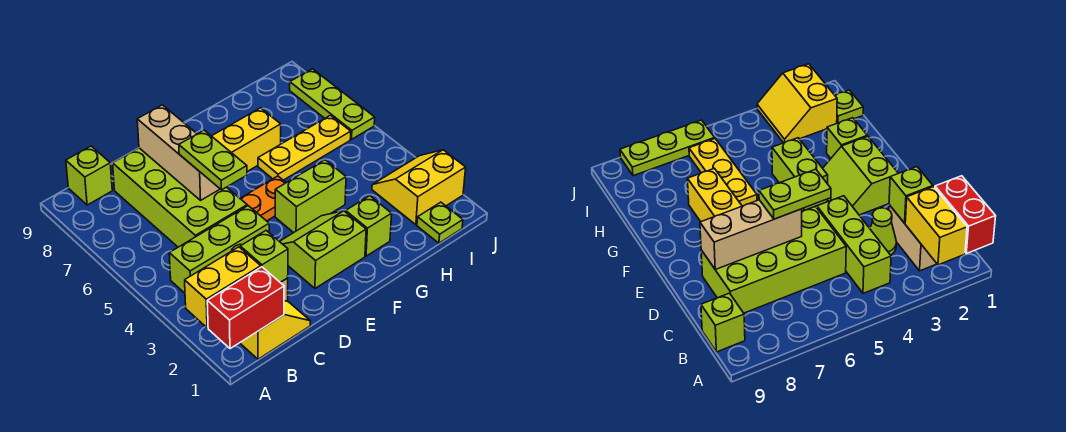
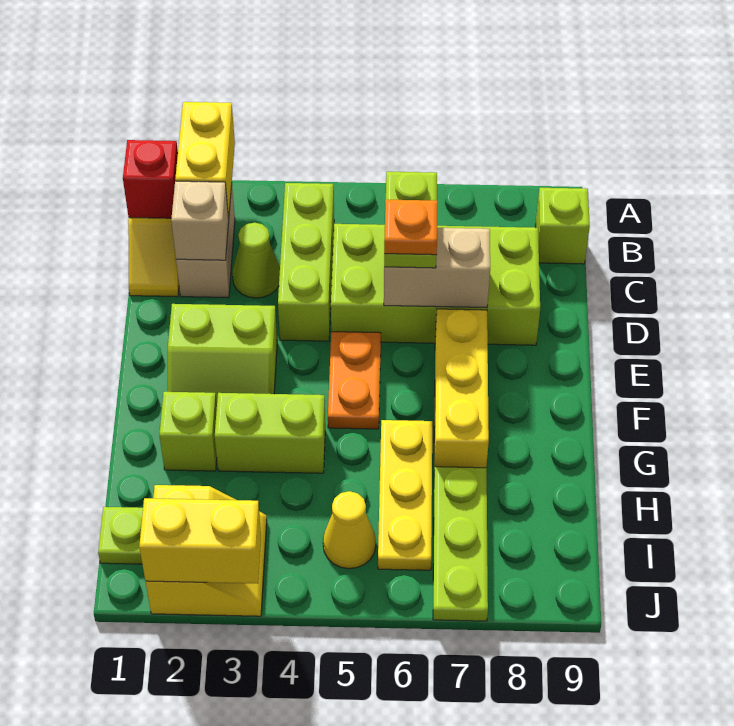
red brick A1:B1 level 2 -> red brick B1 level 2
lime brick C2 level 2 -> tan brick C2 level 2
lime plate D5:D6 level 3 -> lime plate C6:D6 level 3
tan brick D6:D8 level 2 -> tan brick D6:D7 level 2
none -> orange plate D6 level 4
lime slope E2:F3 level 1 top 2 -> lime slope E2:F3 level 1 top E
lime brick F4:G4 level 1 -> lime brick G3:G4 level 1
none -> yellow cone I5 level 1
none -> yellow brick J2:J3 level 2
lime plate J6:J8 level 1 -> lime plate H7:J7 level 1

